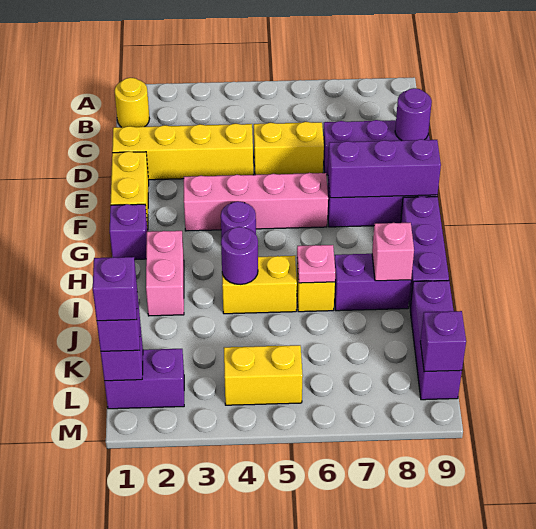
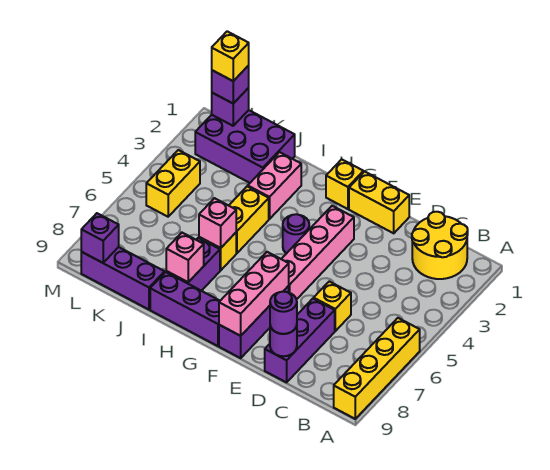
yellow round brick B1 level 1 -> yellow round brick B1:C2 level 1
yellow brick D1:D4 level 1 -> yellow brick A6:A9 level 1
yellow brick D5:D6 level 1 -> yellow brick D6 level 1
purple brick F7:F9 level 2 -> pink brick F7:F9 level 2
purple brick G1 level 1 -> yellow brick G1 level 1
pink brick H2:I2 level 1 -> pink brick I2:I3 level 1
purple round brick I4 level 2 -> purple round brick D9 level 3
pink plate I6 level 2 -> pink brick I6 level 2
purple brick L1:L2 level 1 -> purple brick J1:L2 level 1
purple brick L1 level 4 -> yellow brick L1 level 4

